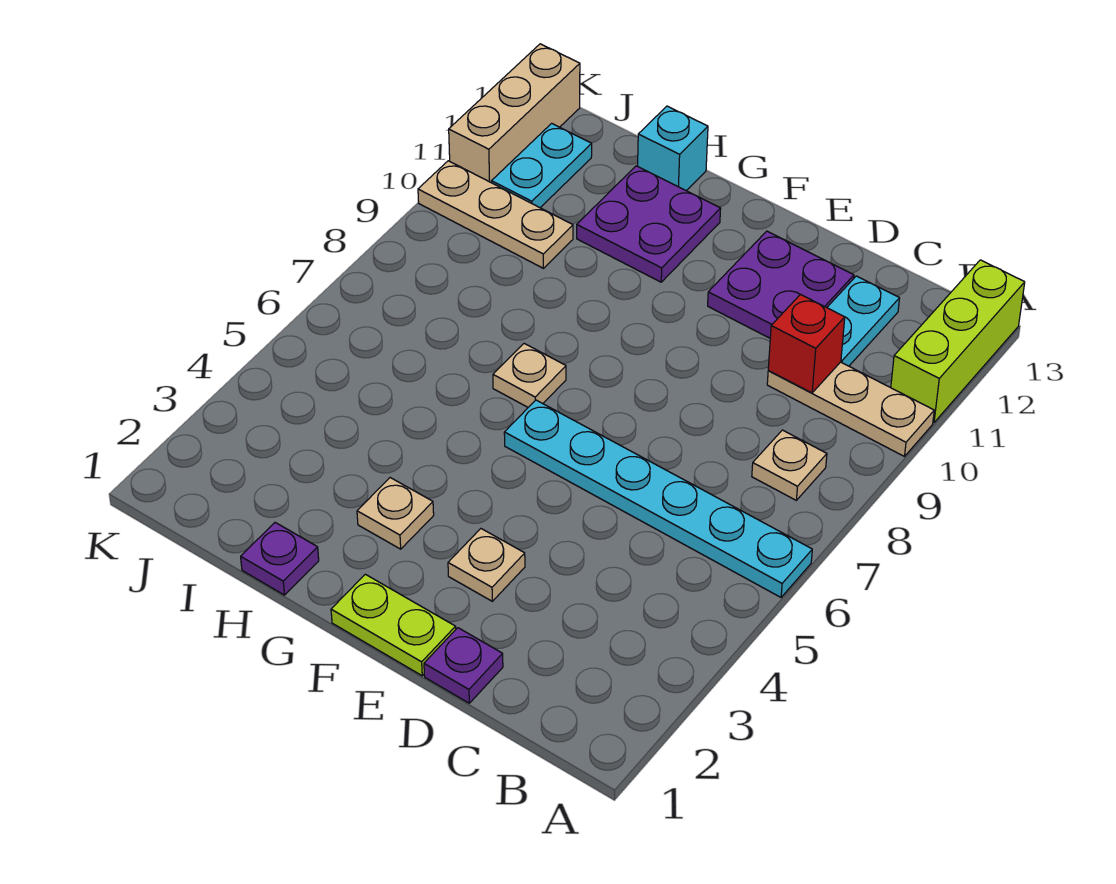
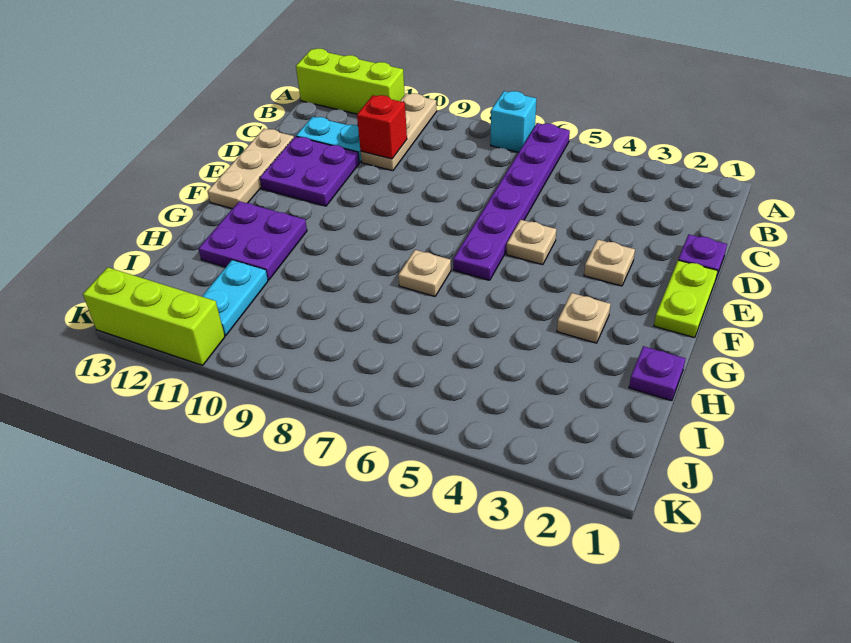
cyan plate A6:F6 level 1 -> purple plate A6:F6 level 1
tan plate B8 level 1 -> tan plate E5 level 1
cyan brick H13 level 1 -> cyan brick A7 level 1
tan plate I10:K10 level 1 -> tan plate D13:F13 level 1
cyan plate J11:J12 level 1 -> cyan plate I11:J11 level 1
tan brick K11:K13 level 1 -> lime brick K11:K13 level 1

